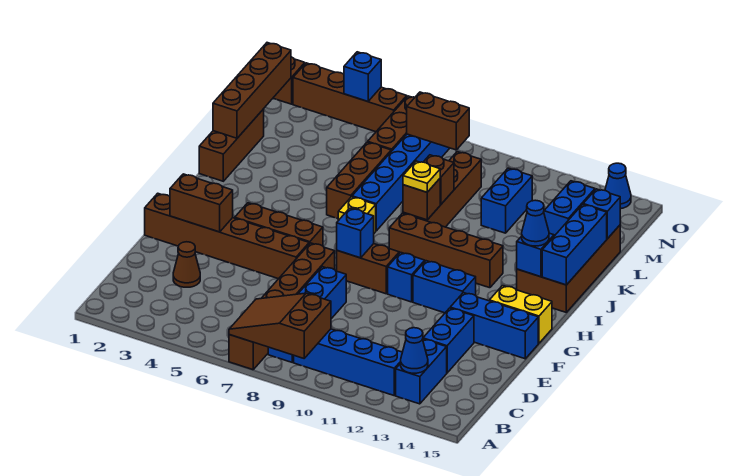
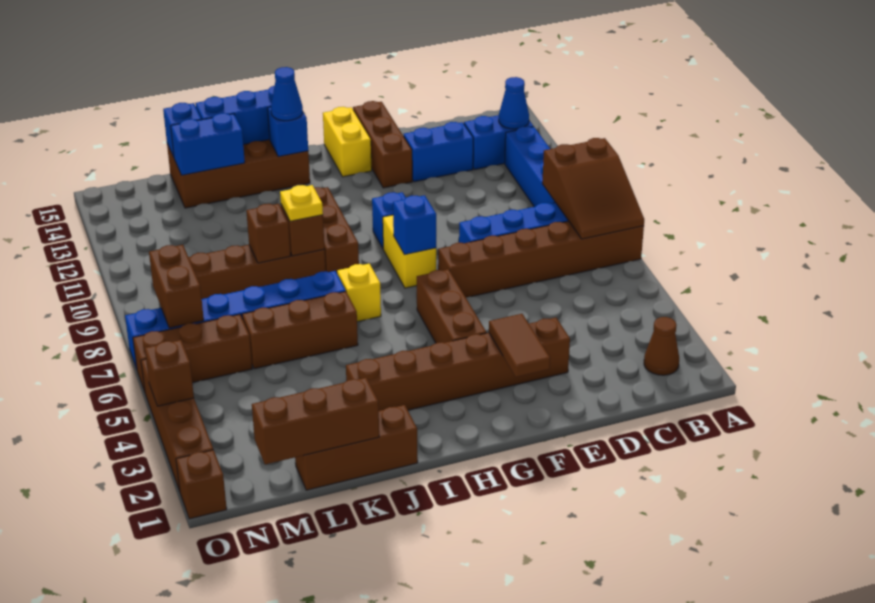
brown cone D3 level 1 -> brown cone B2 level 1
brown brick F1:F6 level 1 -> brown brick E3:J3 level 1
brown brick F2:F3 level 2 -> brown tile F2:F3 level 2
blue brick F13:F15 level 1 -> brown brick F13:F15 level 1
brown brick G8:G9 level 1 -> yellow brick G8:G9 level 1
blue brick G11:G12 level 1 -> none
brown brick I9:I12 level 1 -> brown brick I9:I11 level 1
brown brick K1:N1 level 2 -> brown brick K1:M1 level 2
blue brick L11:M11 level 1 -> none
blue brick O4 level 2 -> brown brick O4 level 2
blue cone O14 level 1 -> none

